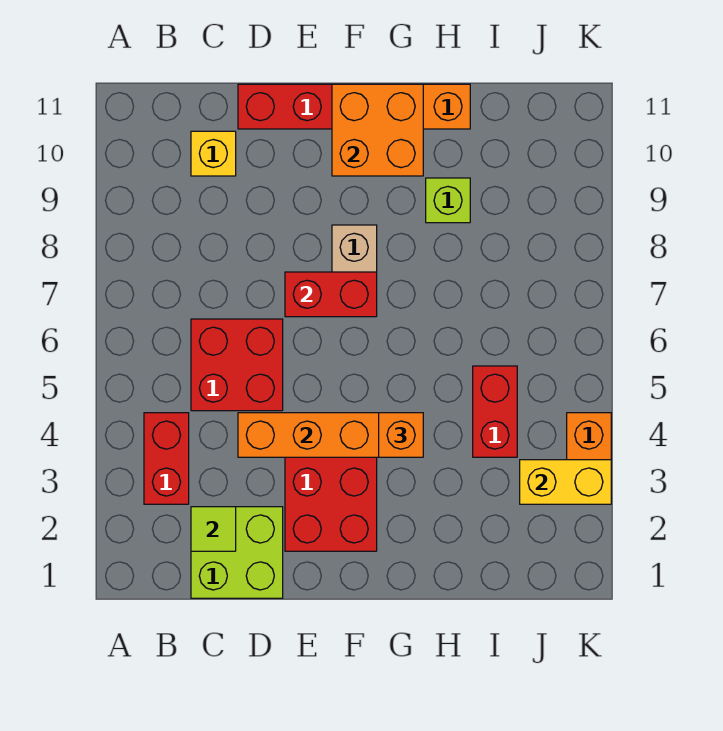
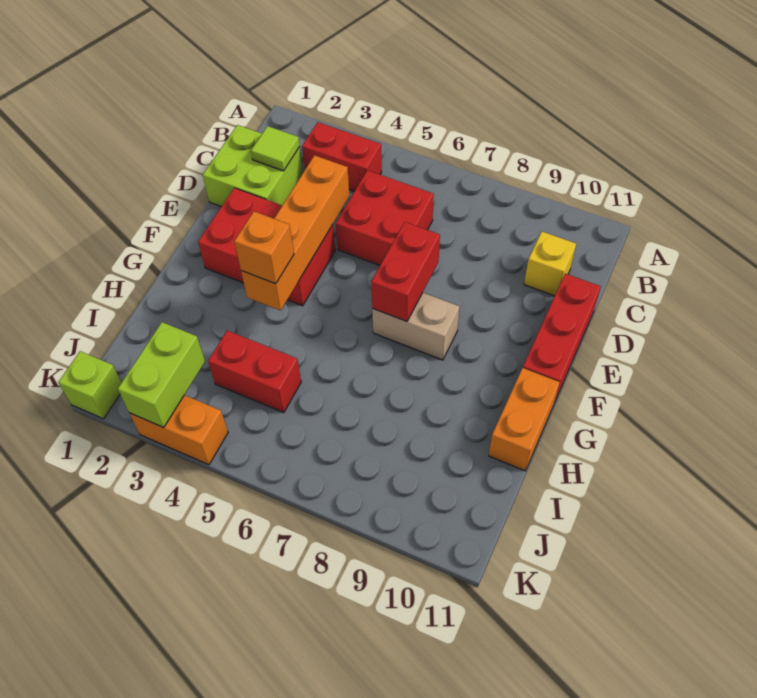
orange brick F10:G11 level 2 -> none
lime brick H9 level 1 -> lime brick K1 level 1
yellow brick J3:K3 level 2 -> lime brick J3:K3 level 2

